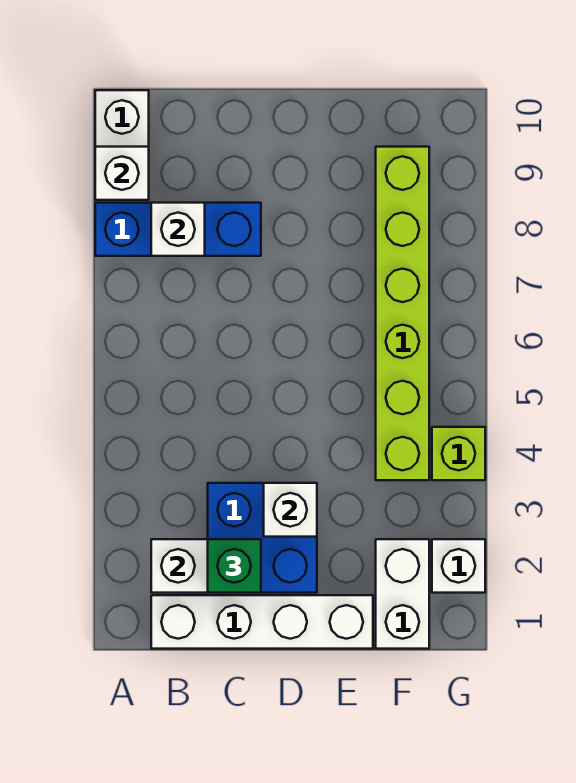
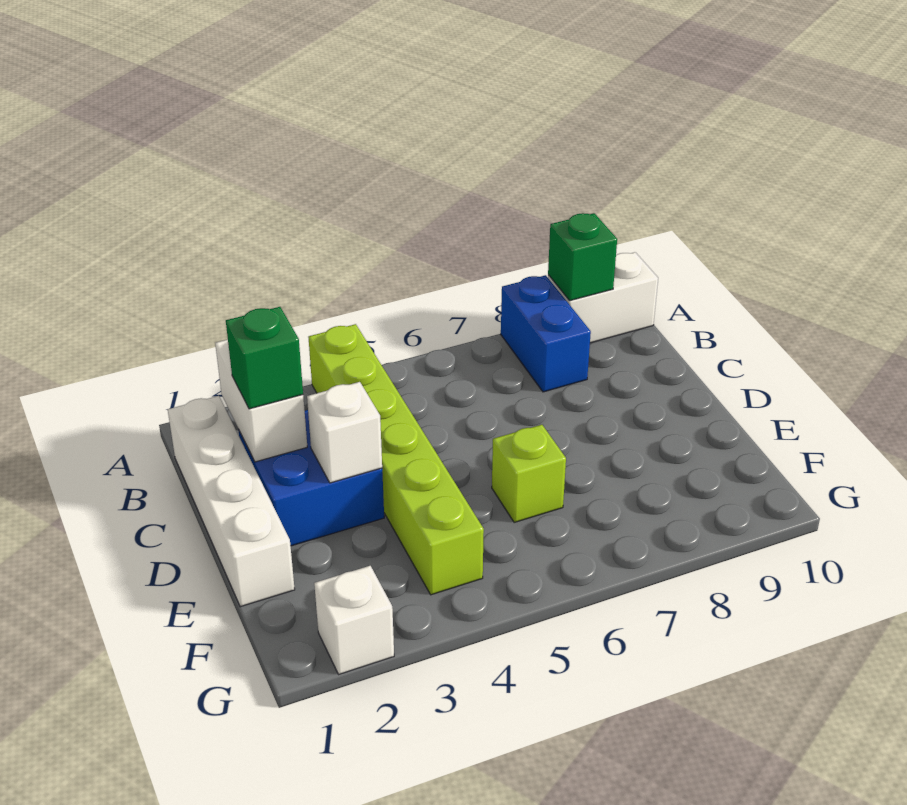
blue brick A8:C8 level 1 -> blue brick A8:B8 level 1
white brick A9 level 2 -> green brick A9 level 2
white brick B8 level 2 -> none
white brick F1:F2 level 1 -> none
lime brick F4:F9 level 1 -> lime brick A4:F4 level 1
lime brick G4 level 1 -> lime brick E6 level 1

